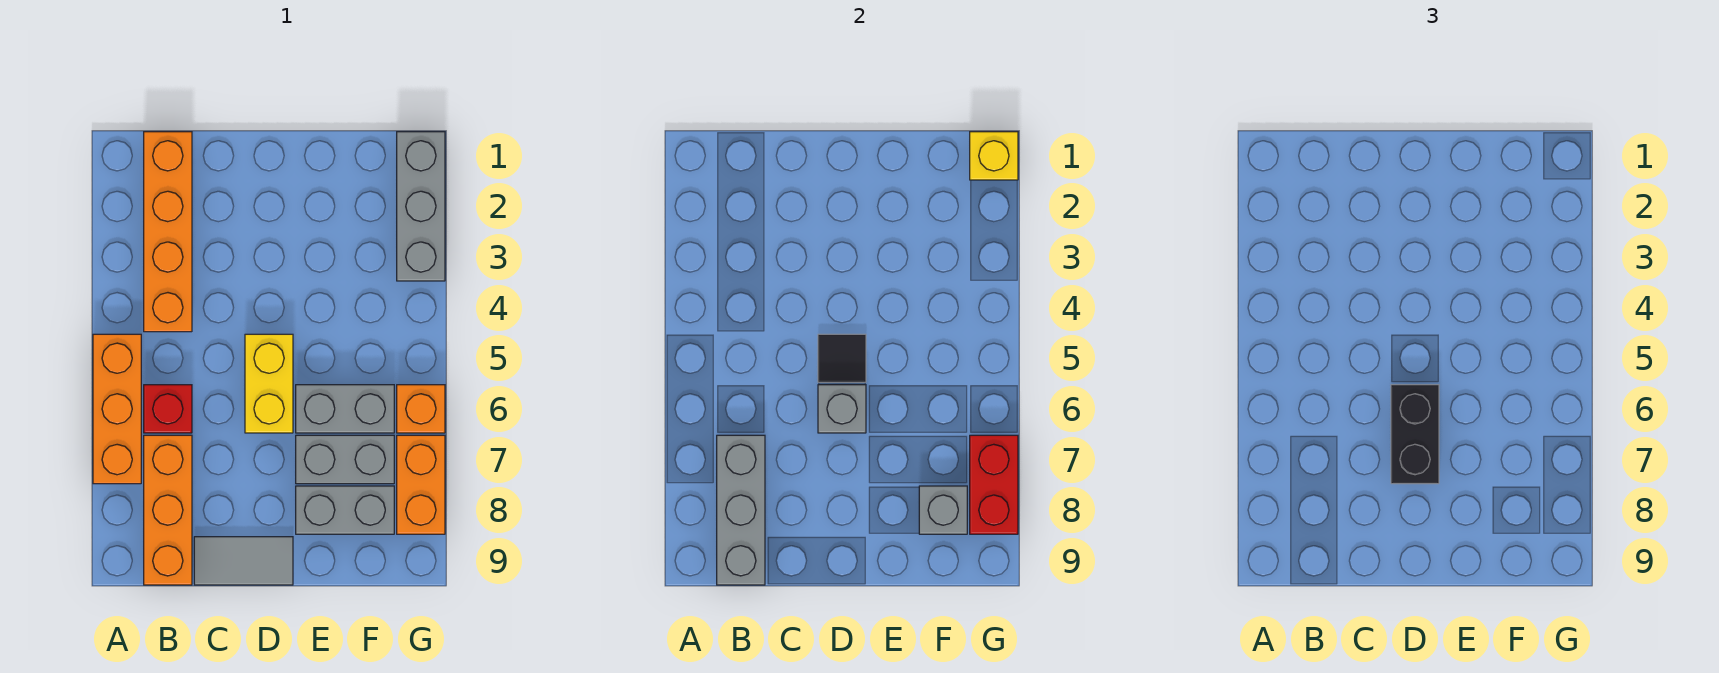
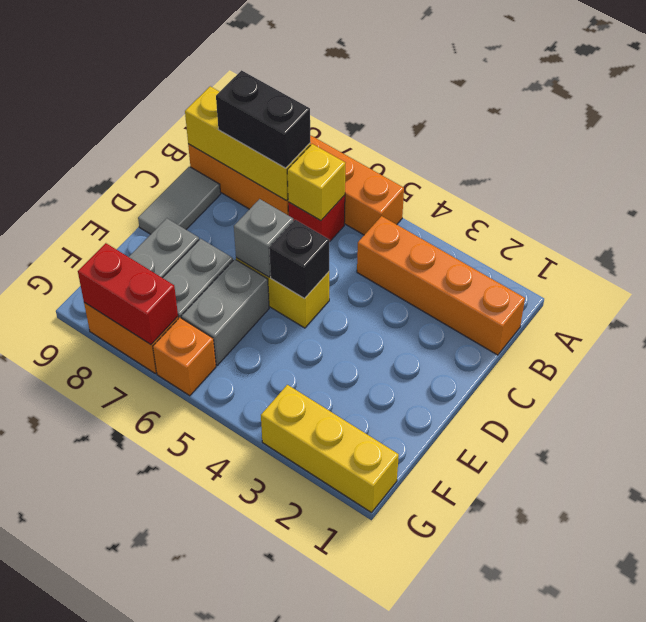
grey brick B7:B9 level 2 -> yellow brick B7:B9 level 2
black tile D5 level 2 -> black brick D5 level 2
black brick D6:D7 level 3 -> black brick B7:B8 level 3
grey brick F8 level 2 -> none
grey brick G1:G3 level 1 -> yellow brick G1:G3 level 1
yellow brick G1 level 2 -> yellow brick B6 level 2

